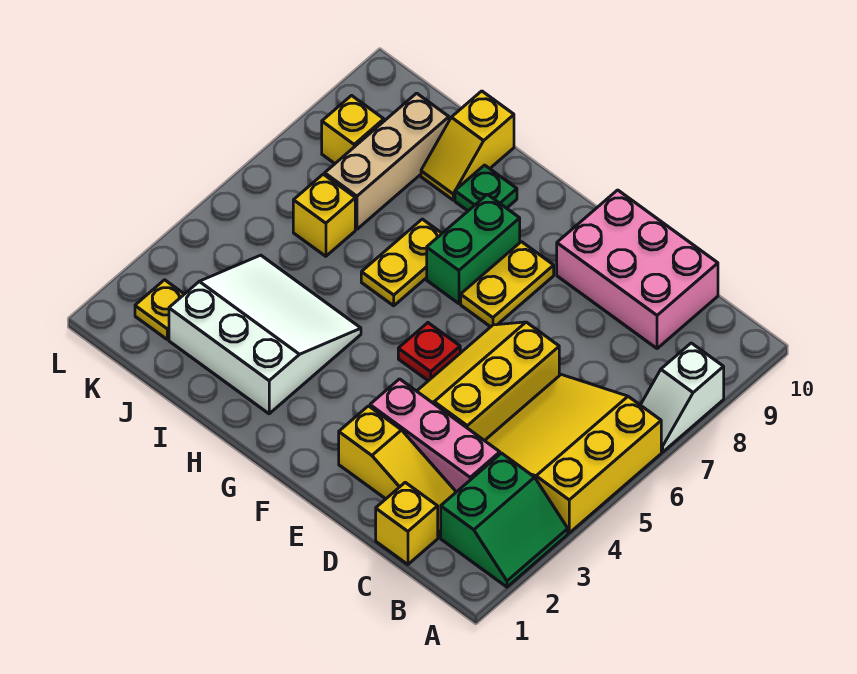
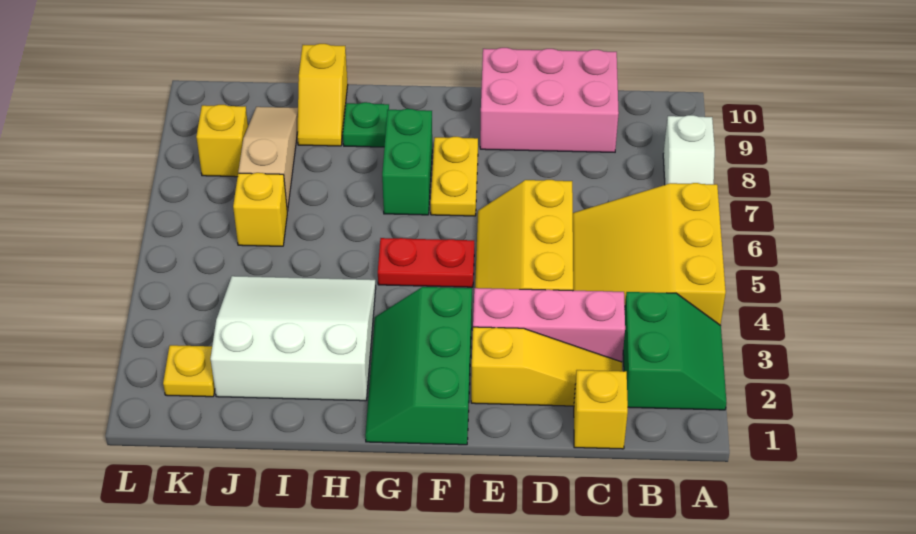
none -> green slope F1:G3 level 1 top F
red plate F5 level 1 -> red plate F5:G5 level 1
yellow plate H6:H7 level 1 -> none
tan brick J7:J9 level 1 -> tan slope J7:J9 level 1 top 7

